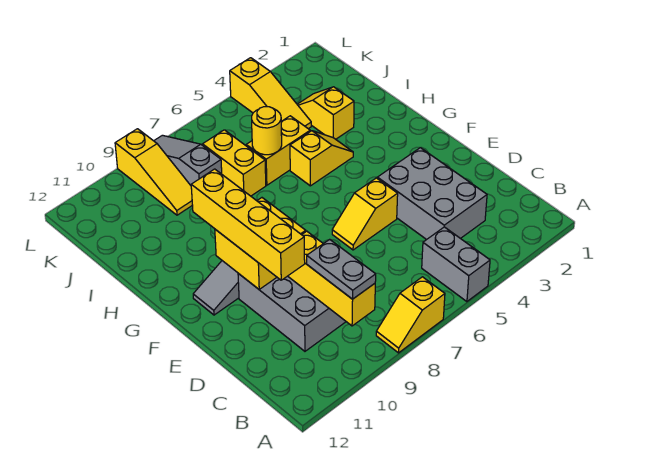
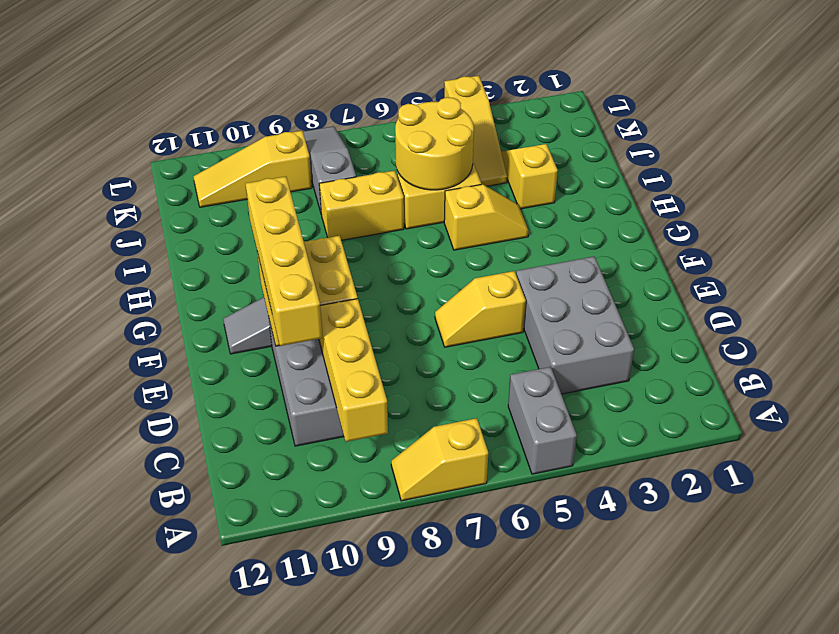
grey plate B9:C9 level 3 -> none
yellow round brick I6 level 2 -> yellow round brick I5:J6 level 2
yellow brick I7:J7 level 1 -> yellow brick I7:I8 level 1
yellow slope J9:L9 level 1 top L -> yellow slope K9:K11 level 1 top 9

